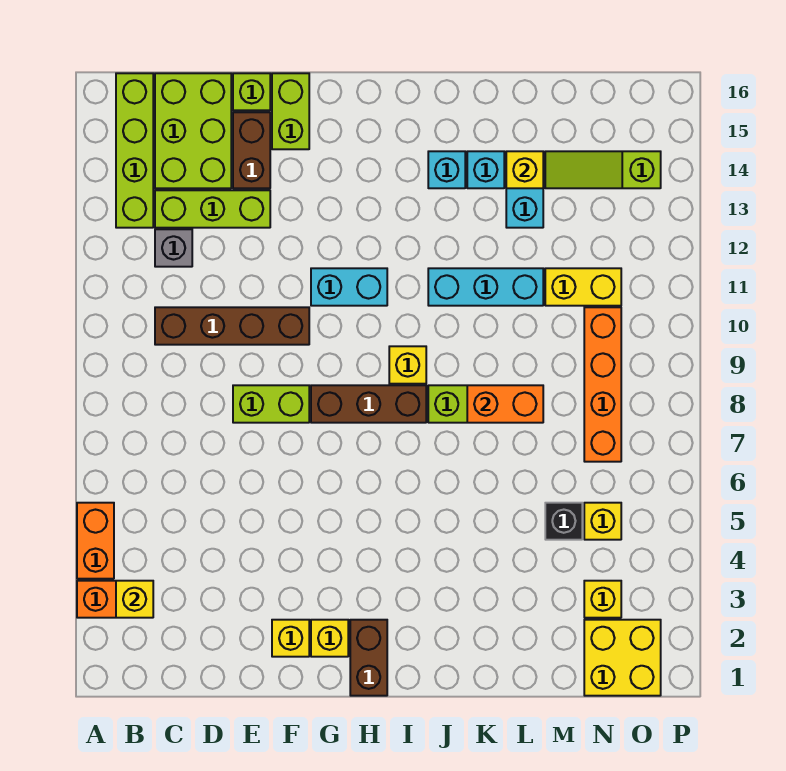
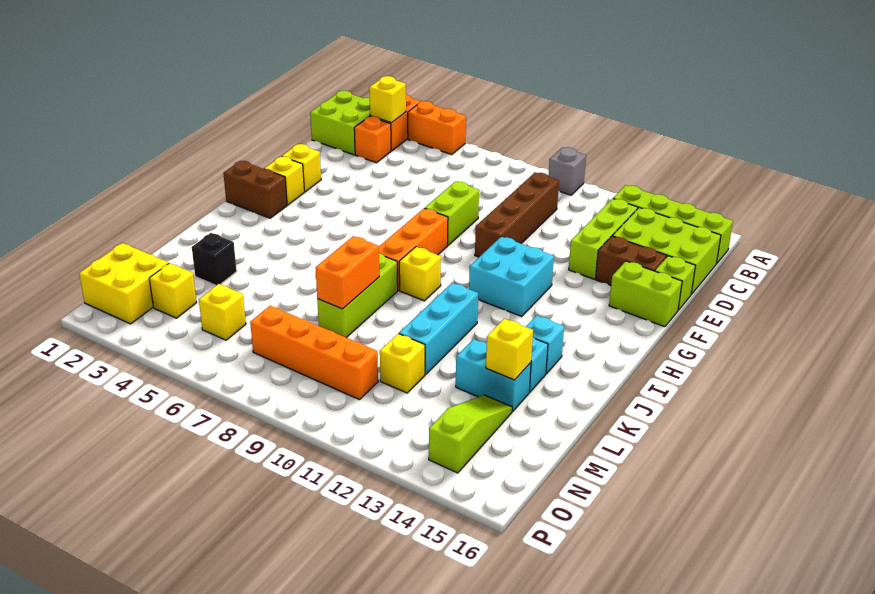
none -> lime brick B1:C2 level 1
none -> orange brick C3 level 1
grey brick C12 level 1 -> grey brick A10 level 1
brown brick G8:I8 level 1 -> orange brick G8:I8 level 1
cyan brick G11:H11 level 1 -> cyan brick G11:H12 level 1
black brick M5 level 1 -> black brick L3 level 1
yellow brick M11:N11 level 1 -> yellow brick M11 level 1

